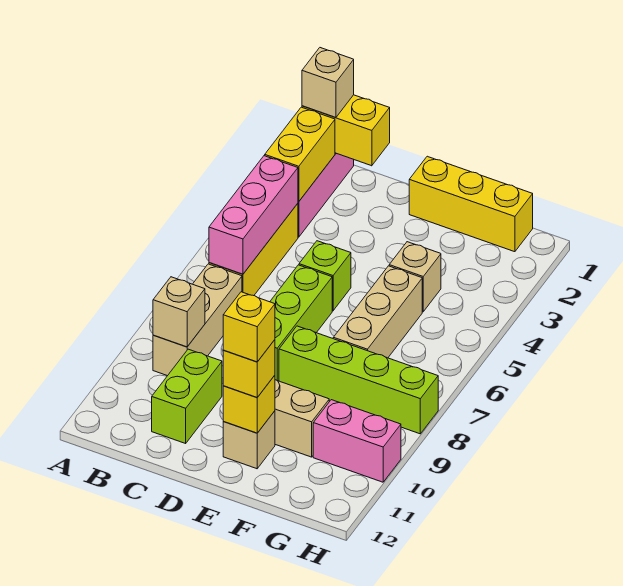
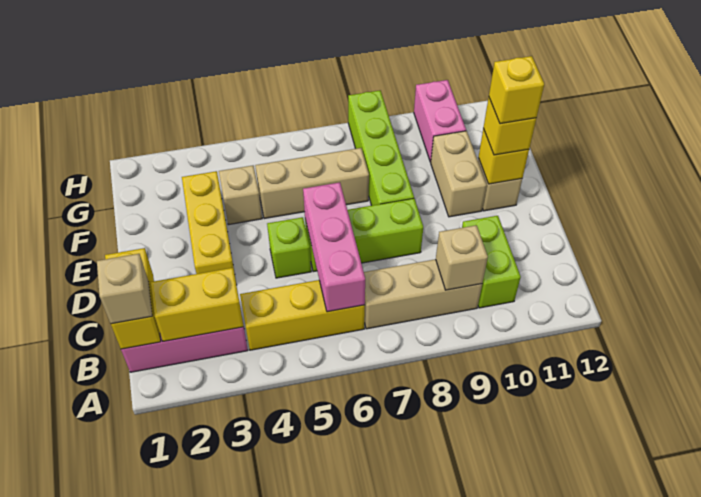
pink brick B4:B6 level 2 -> pink brick B6:D6 level 2
lime brick C10:C11 level 1 -> lime brick B10:C10 level 1
yellow brick E1:G1 level 1 -> yellow brick D3:F3 level 1

